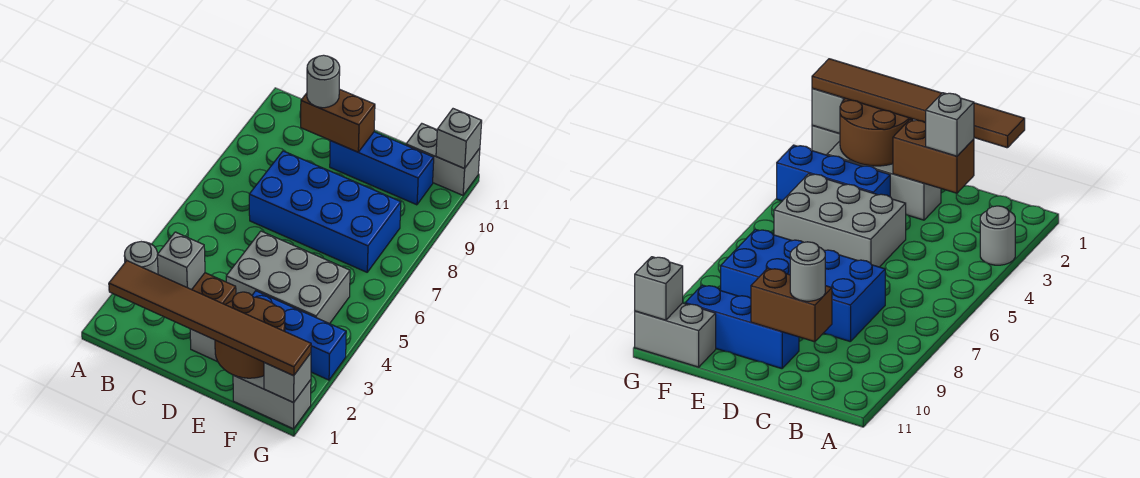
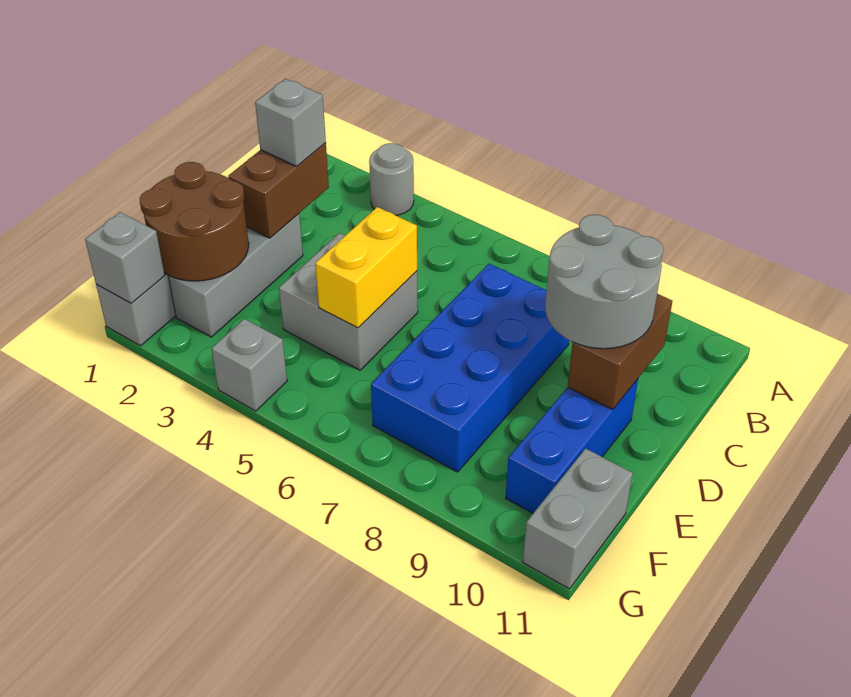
brown tile B1:G1 level 3 -> none
grey round brick C10 level 3 -> grey round brick C9:D10 level 3
grey brick D4:F5 level 1 -> grey brick D4:E5 level 1
none -> yellow brick D5:E5 level 2
blue brick E3:G3 level 1 -> none
grey brick G11 level 2 -> grey brick G4 level 1

